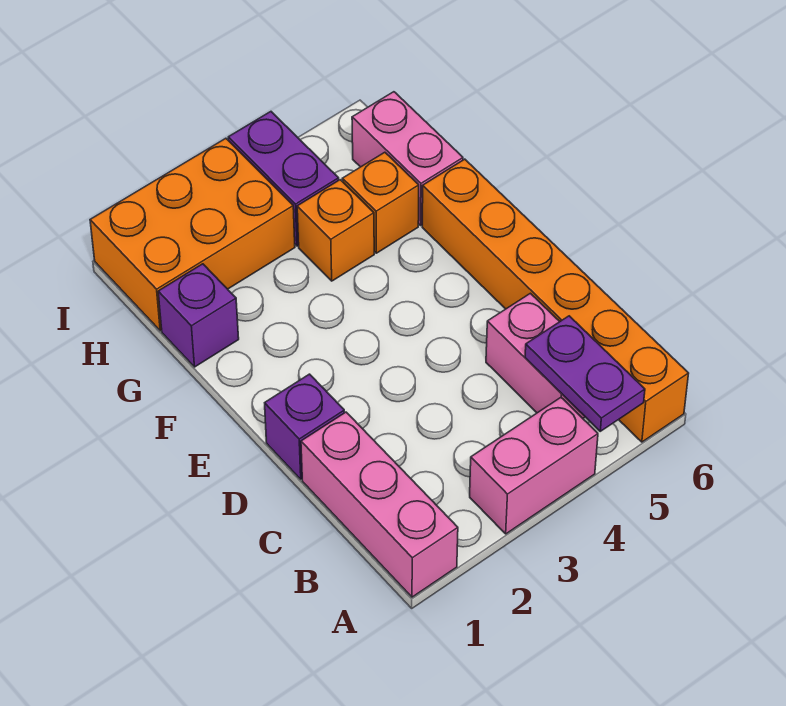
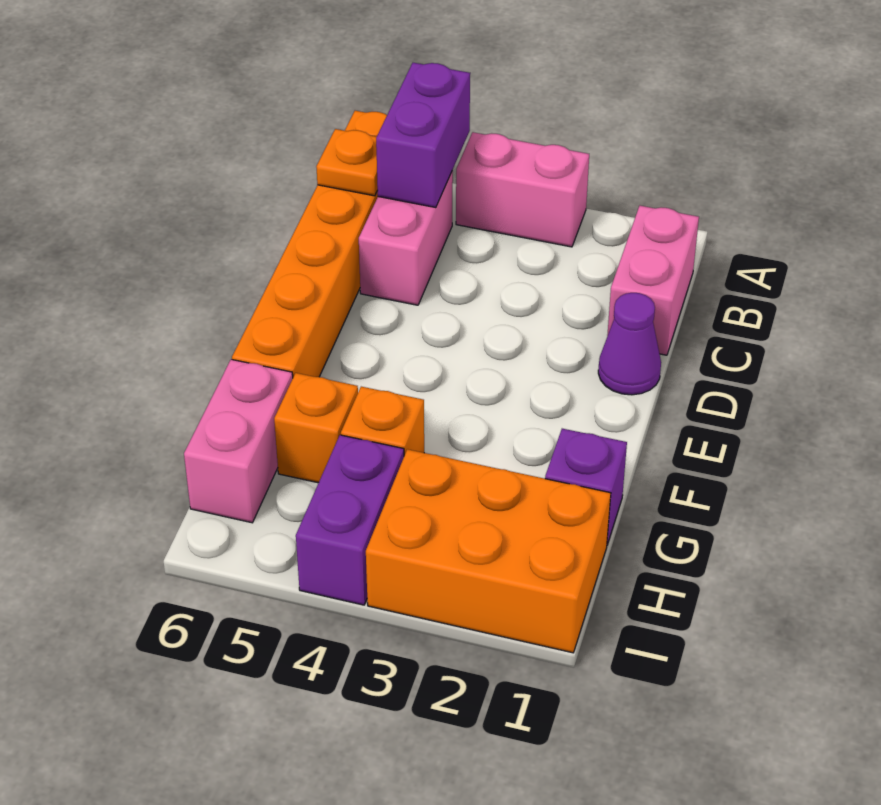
pink brick A1:C1 level 1 -> pink brick B1:C1 level 1
purple plate A5:B5 level 2 -> purple brick A5:B5 level 2
none -> orange plate B6 level 2
purple brick D1 level 1 -> purple cone D1 level 1

